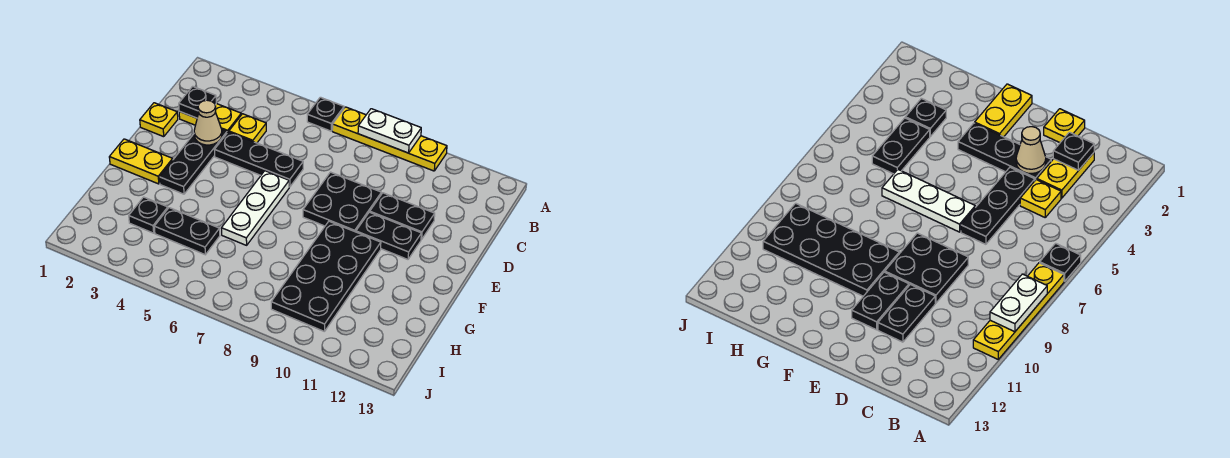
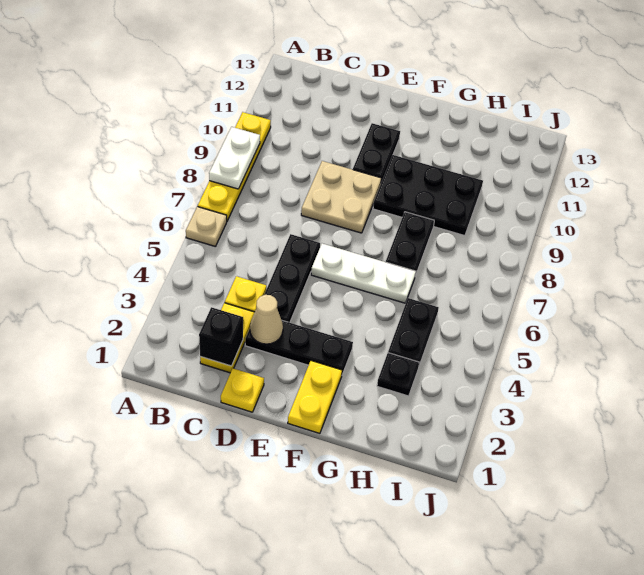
black plate A6 level 1 -> tan plate A6 level 1
black plate C2 level 2 -> black brick C2 level 2
black plate D8:E9 level 1 -> tan plate D8:E9 level 1
black plate D10:D11 level 1 -> black plate G7:G8 level 1
black plate F9:I10 level 1 -> black plate F9:H10 level 1

